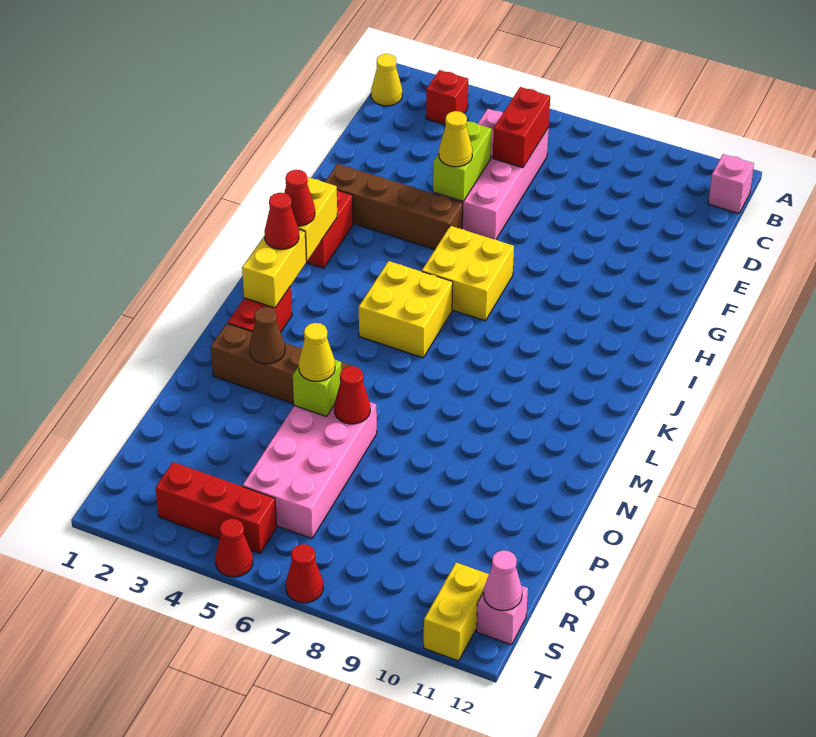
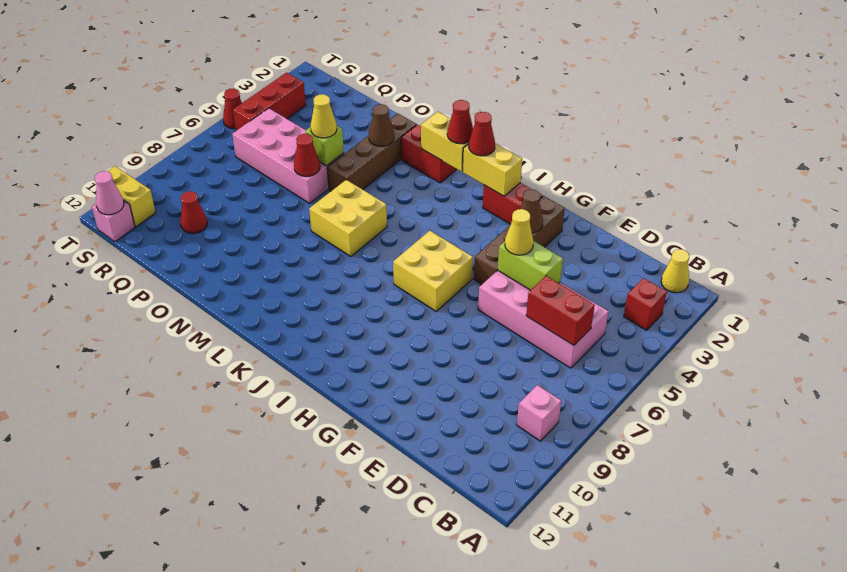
pink brick B12 level 1 -> pink brick B9 level 1
none -> brown cone G3 level 2
yellow brick J5:K6 level 1 -> yellow brick L6:M7 level 1
red cone T7 level 1 -> red cone Q10 level 1

